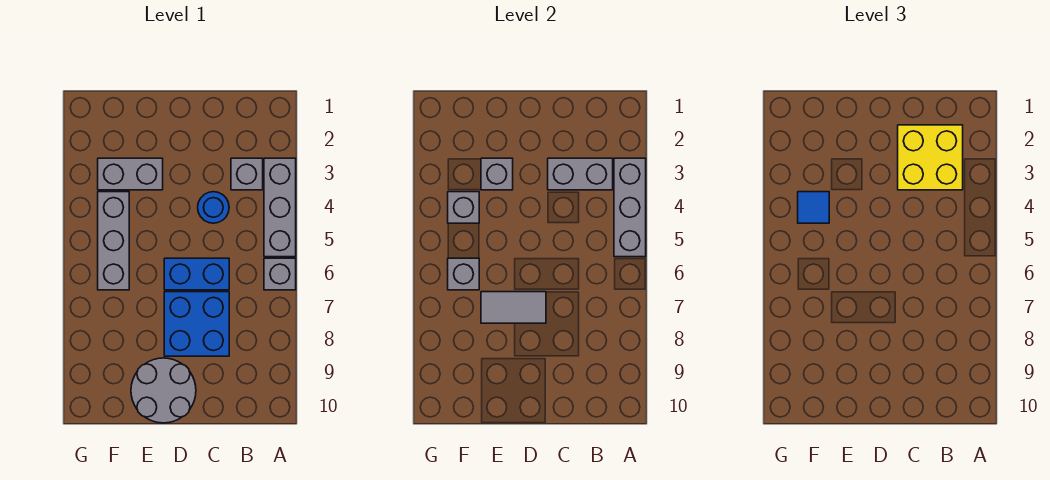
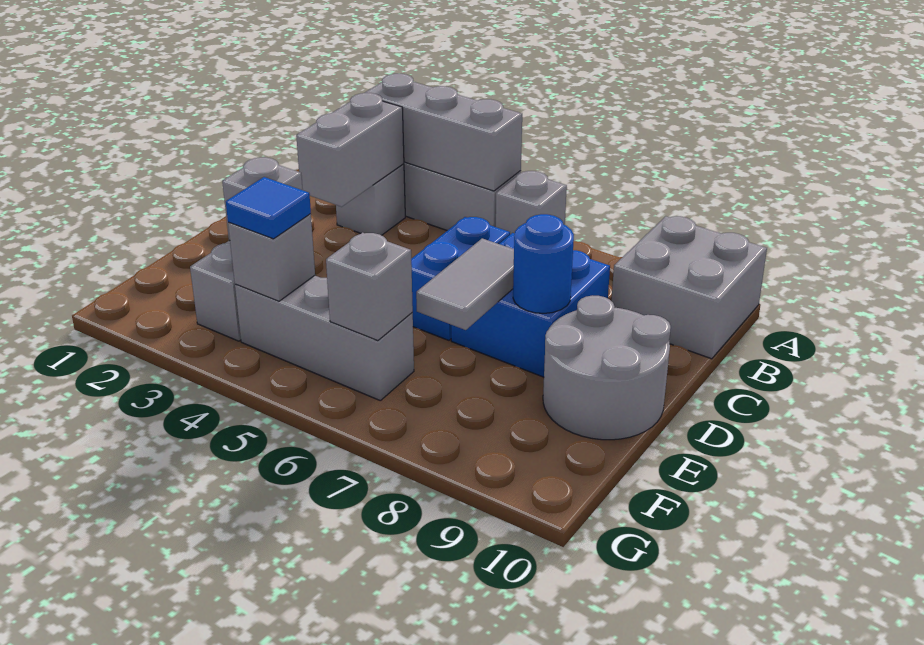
none -> grey brick A9:B10 level 1
yellow brick B2:C3 level 3 -> none
blue round brick C4 level 1 -> blue round brick D8 level 2

